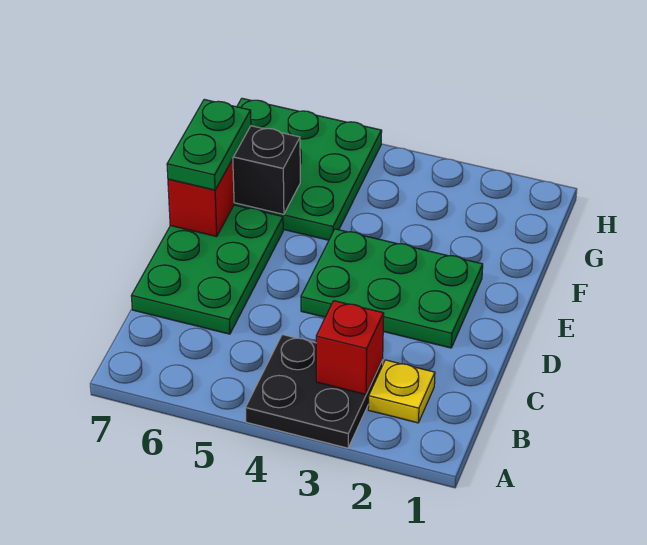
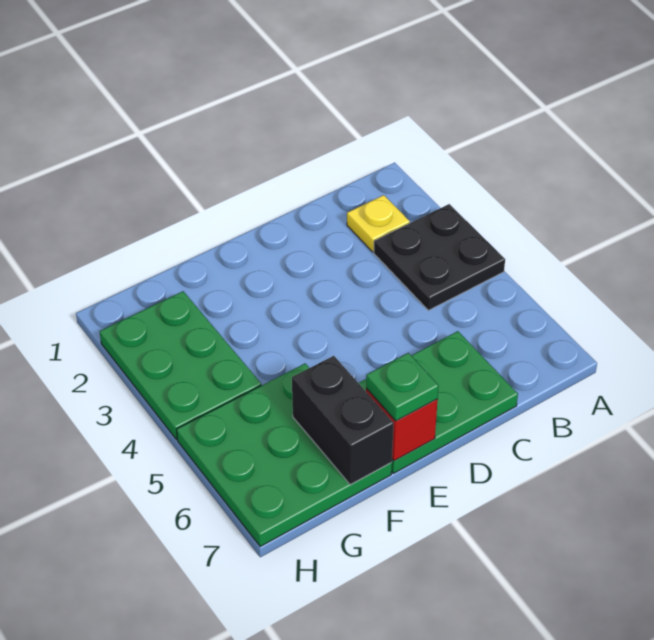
red brick B3 level 2 -> none
green plate D2:E4 level 1 -> green plate G2:H4 level 1
green plate E7:F7 level 3 -> green plate E7 level 3

